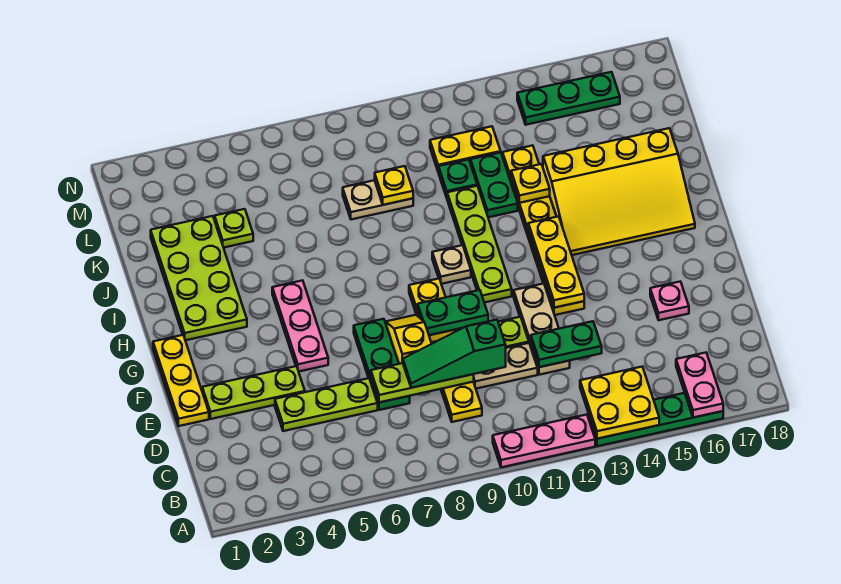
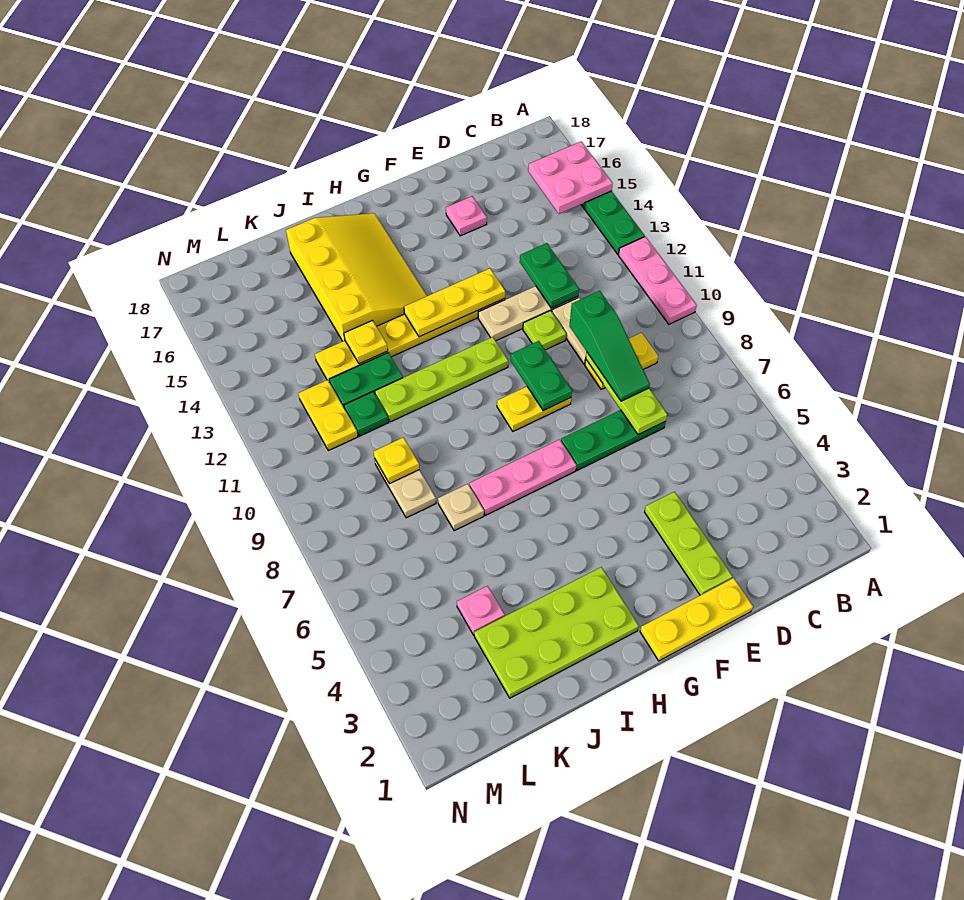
yellow plate A13:B14 level 2 -> none
pink plate A16:B16 level 2 -> pink plate A15:B16 level 2
lime plate D4:D6 level 1 -> none
yellow slope E8:F8 level 1 top E -> none
pink plate F5:H5 level 1 -> pink plate G7:I7 level 1
tan plate H10 level 1 -> tan plate J7 level 1
lime plate K4 level 1 -> pink plate K4 level 1
green plate M14:M16 level 1 -> none

